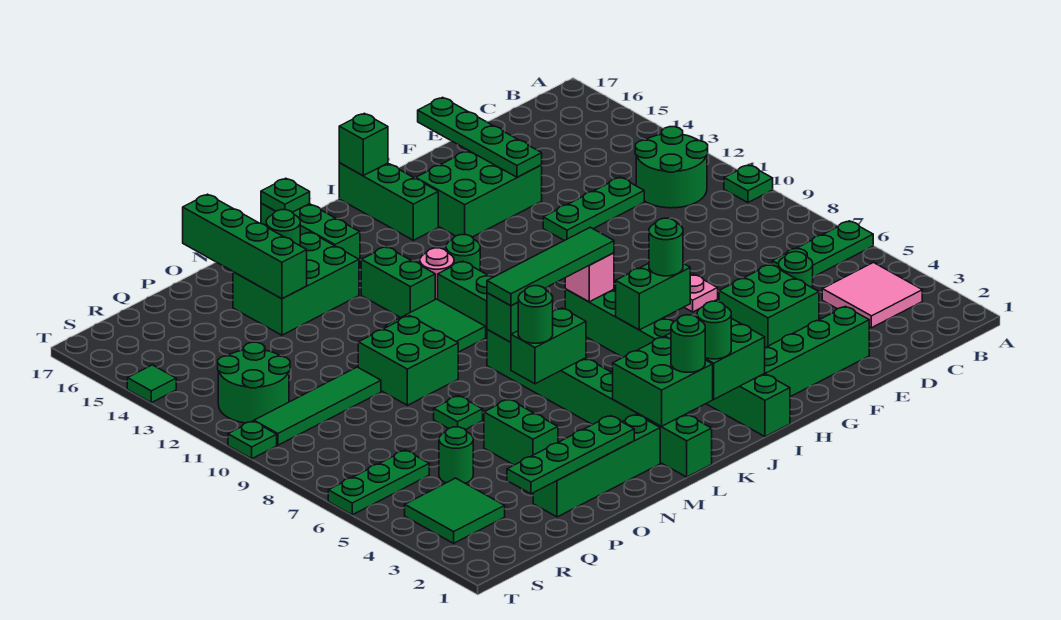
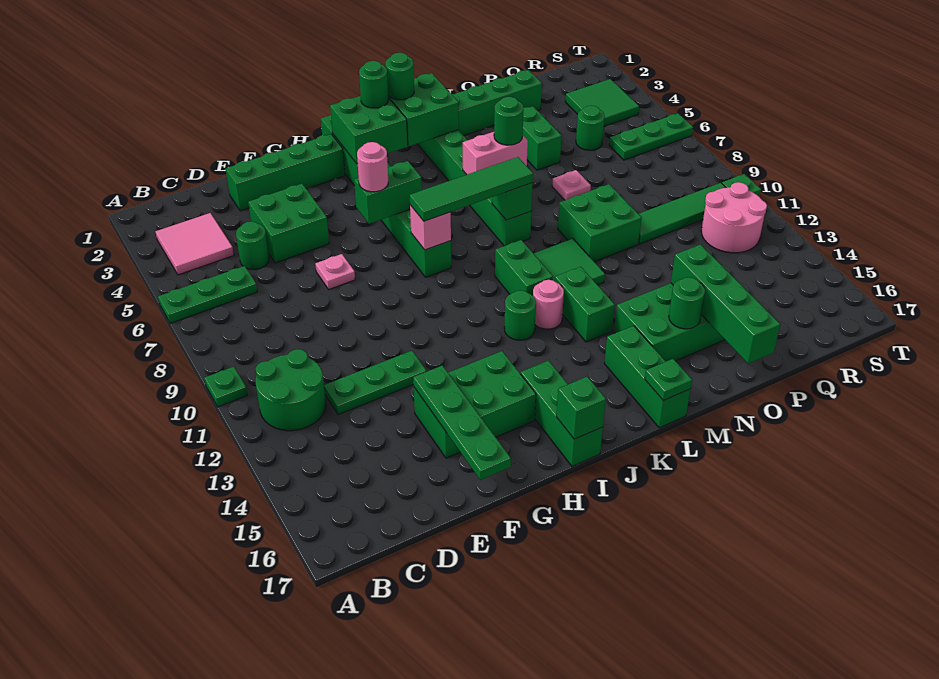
green round brick H6 level 3 -> pink round brick H6 level 3
green brick L6:M6 level 2 -> pink brick L6:M6 level 2
green plate N2:Q2 level 2 -> none
green plate O7 level 1 -> pink plate O7 level 1
green round brick R11:S12 level 1 -> pink round brick R11:S12 level 1
green tile T14 level 1 -> none

